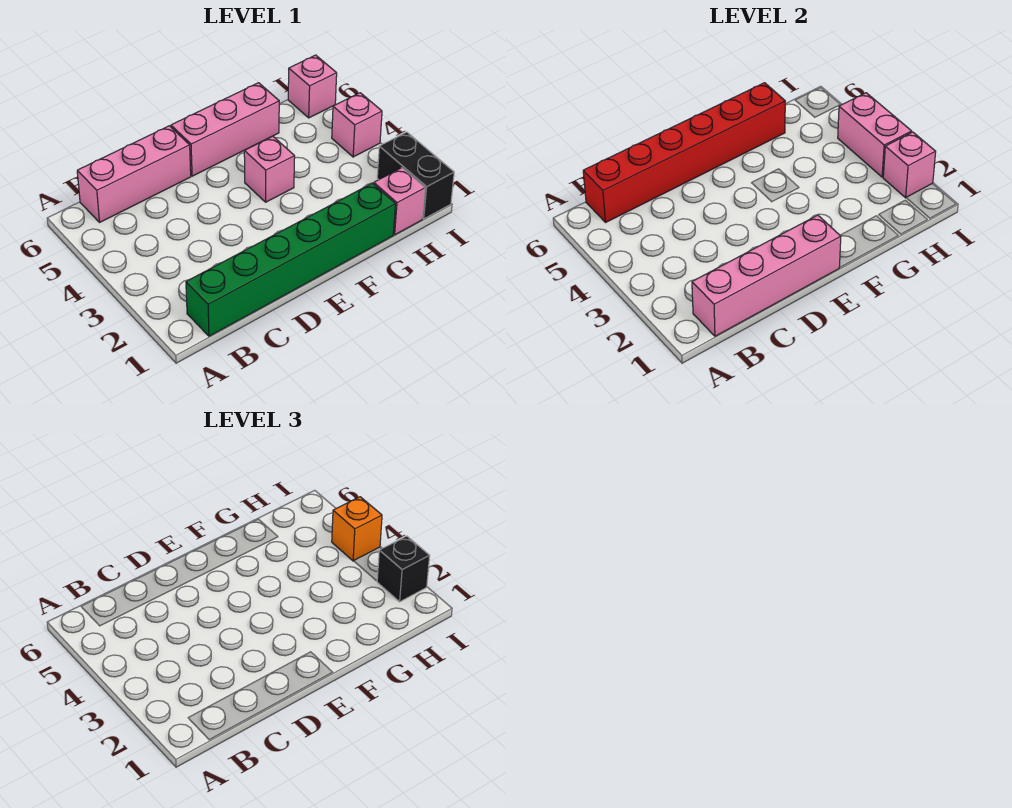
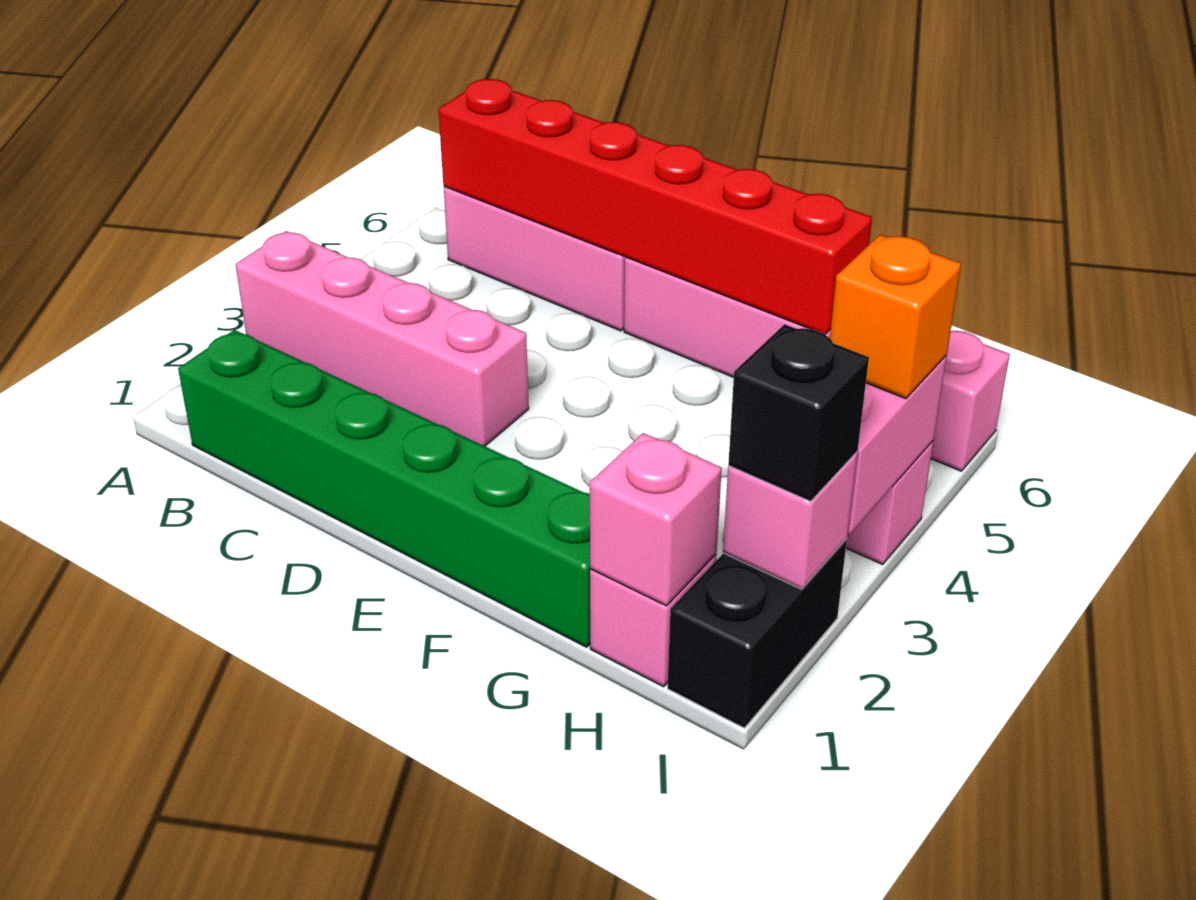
pink brick B1:E1 level 2 -> pink brick A3:D3 level 1
pink brick F4 level 1 -> pink brick H1 level 2

